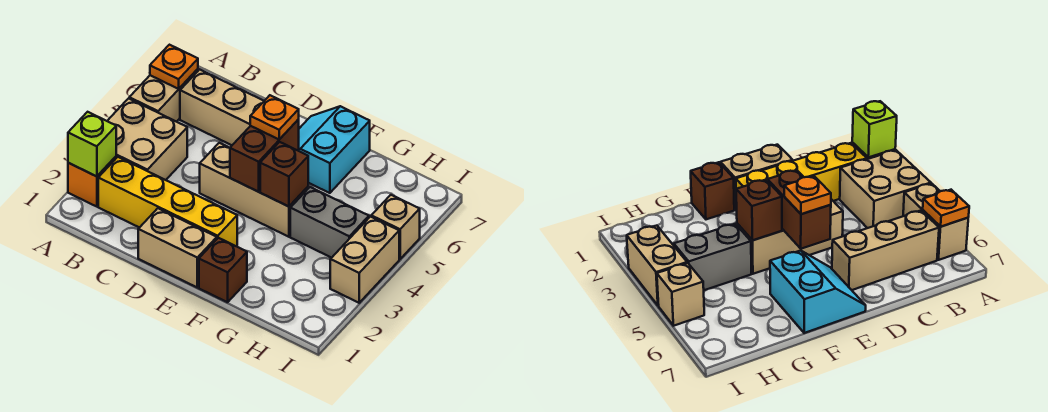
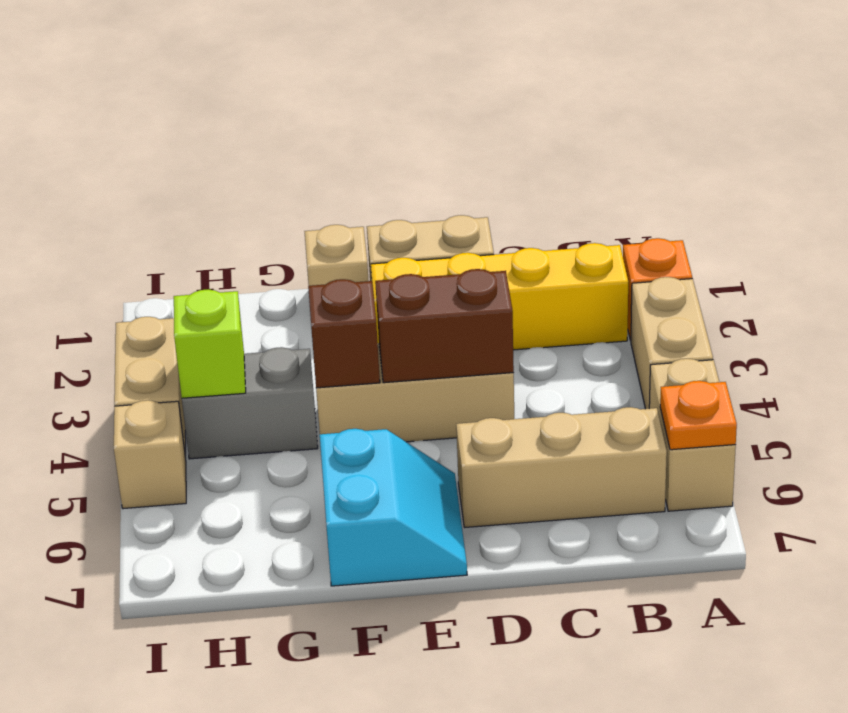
lime brick A2 level 2 -> lime brick H4 level 2
tan brick A3:B4 level 1 -> tan brick A3:A4 level 1
brown brick E4:E5 level 2 -> brown brick D4:E4 level 2
orange plate E5 level 3 -> none
brown brick F1 level 1 -> tan brick F1 level 1

